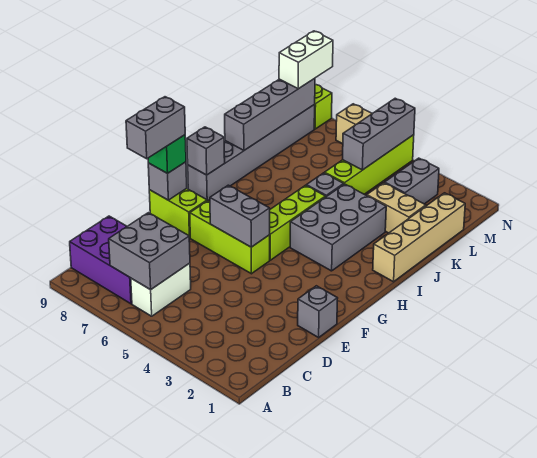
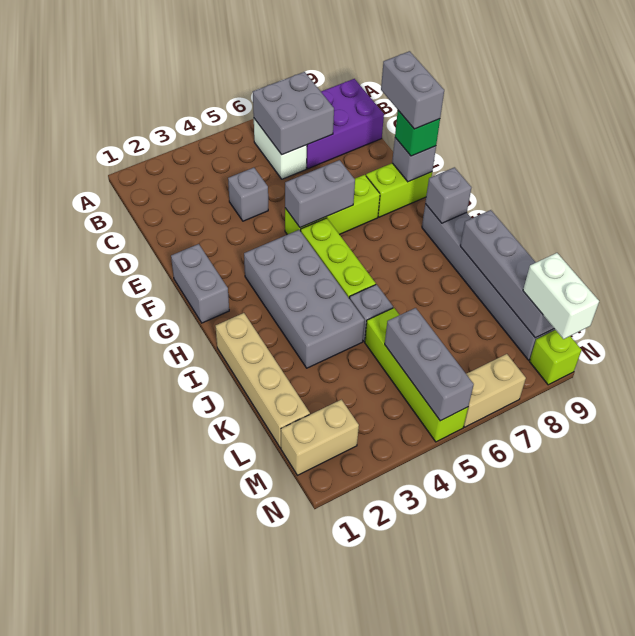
grey brick E1 level 1 -> grey brick D4 level 1
grey brick H3:J4 level 1 -> grey brick G3:J4 level 1
tan brick K2:K3 level 1 -> tan brick M1:M2 level 1
grey brick L3:M3 level 1 -> grey brick F1:G1 level 1

